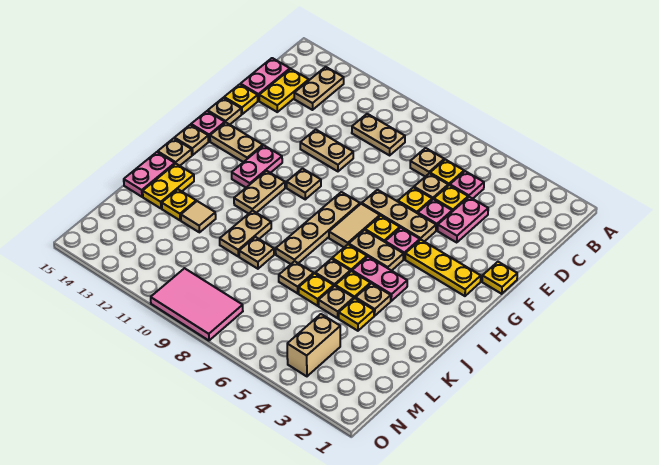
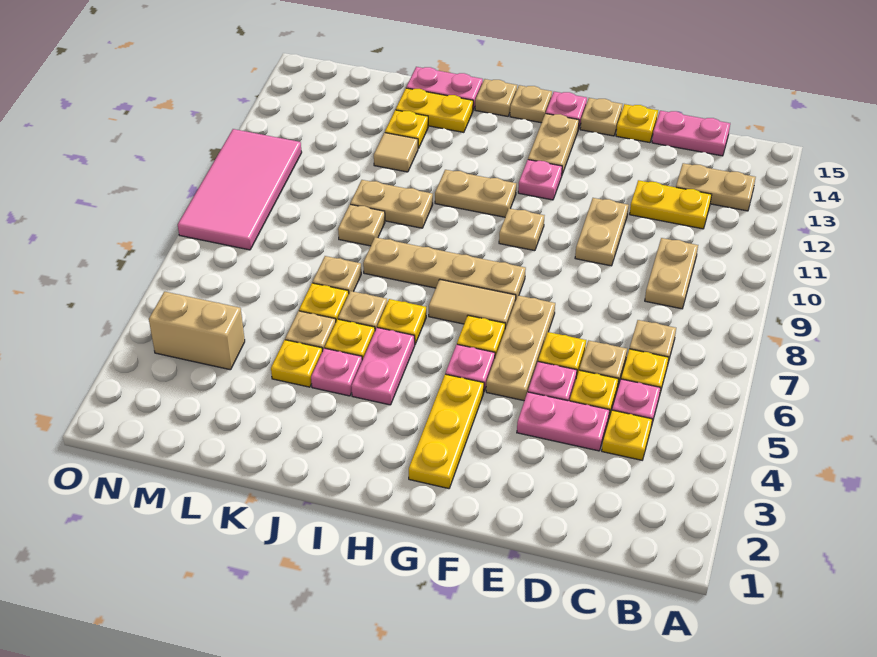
yellow plate C14:D14 level 1 -> yellow plate C12:D12 level 1
yellow plate F1 level 1 -> yellow plate C4 level 1
pink plate G12:H12 level 1 -> pink plate G12 level 1
tan plate H5:H6 level 1 -> none
tan plate J4 level 1 -> pink plate J4 level 1
pink tile N8:O10 level 1 -> pink tile N8:O11 level 1

